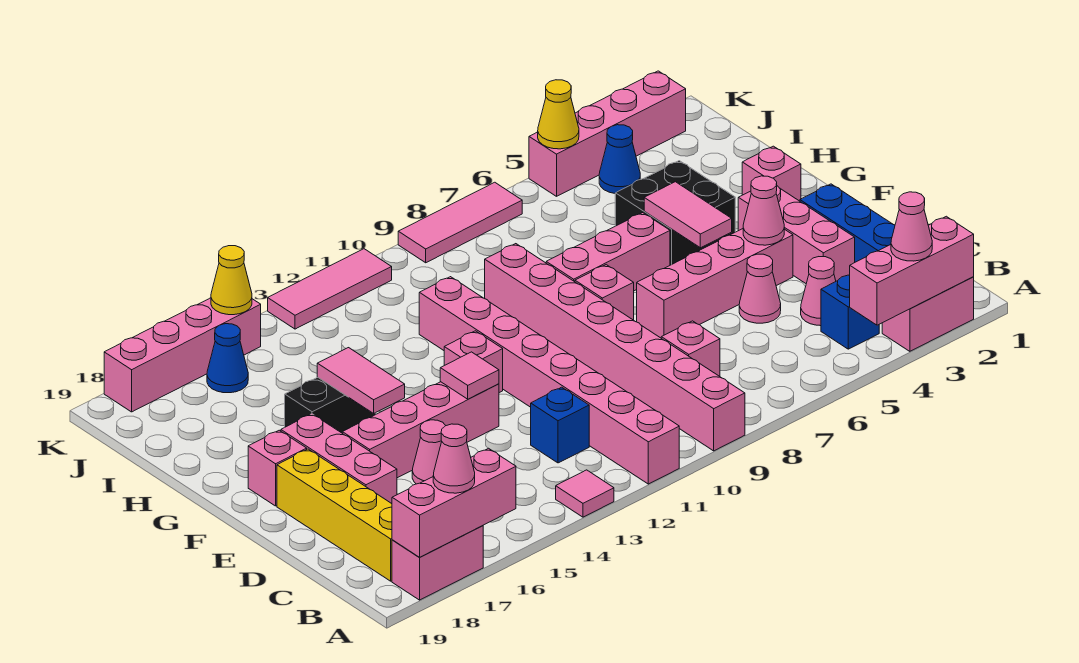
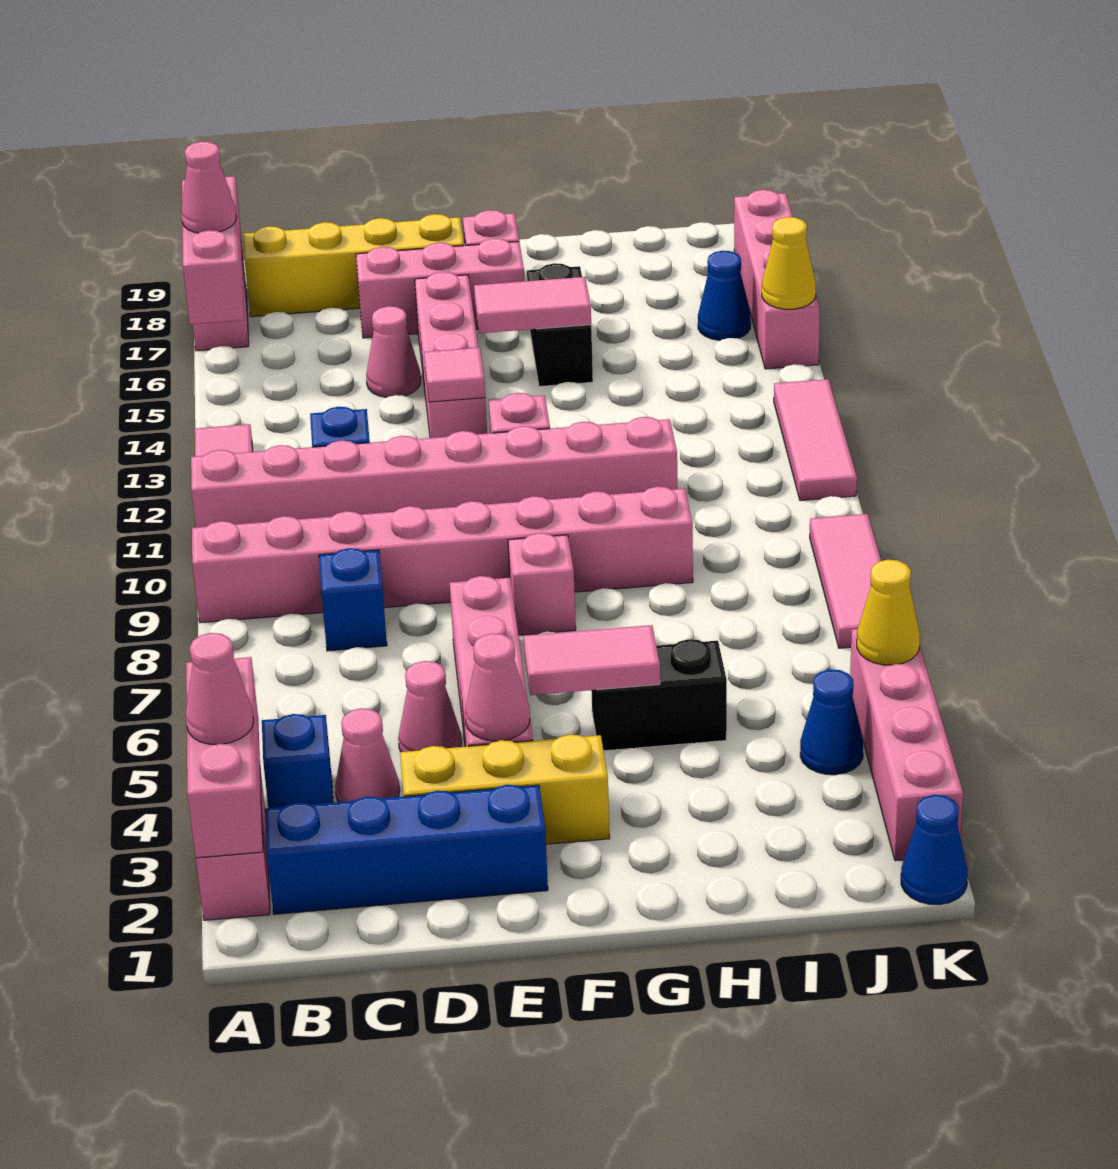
pink brick C8 level 1 -> blue brick C8 level 1
pink brick D3:F3 level 1 -> yellow brick D3:F3 level 1
pink brick G2 level 1 -> none
black brick G4:H5 level 1 -> black brick G5:H5 level 1
pink brick G6:G8 level 1 -> none
none -> blue cone K1 level 1

